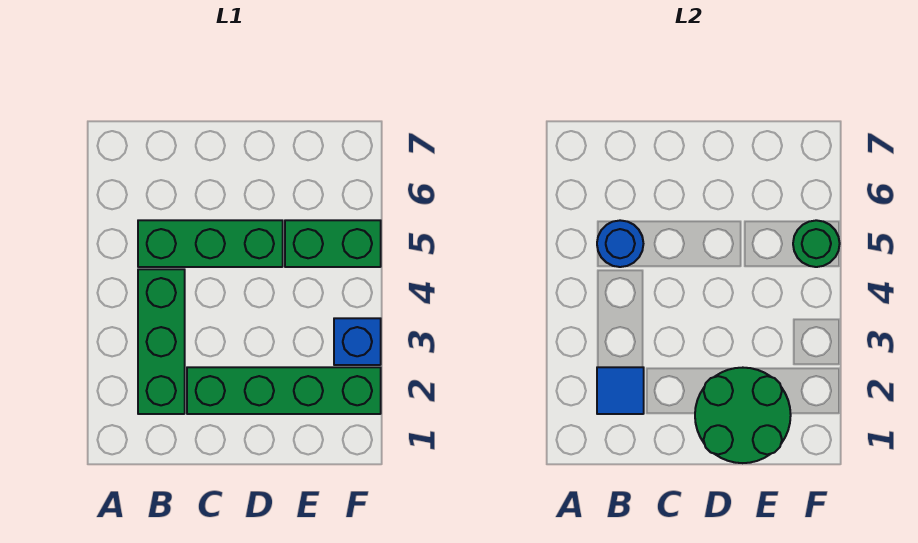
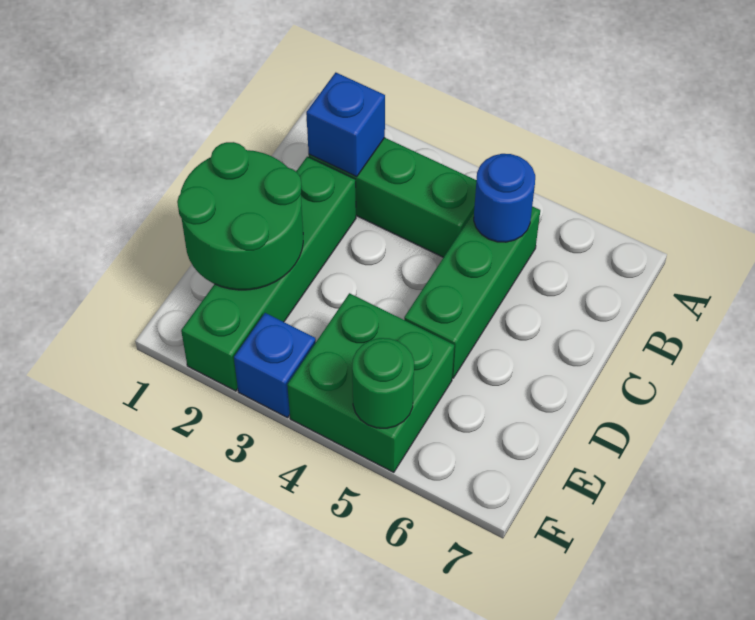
blue tile B2 level 2 -> blue brick B2 level 2
green brick E5:F5 level 1 -> green brick E4:F5 level 1

